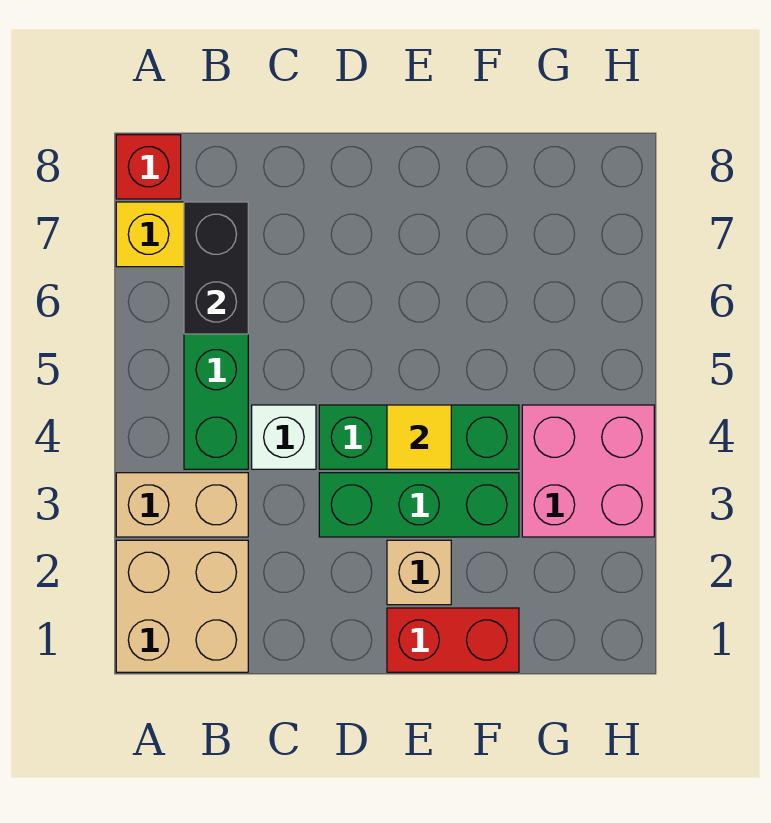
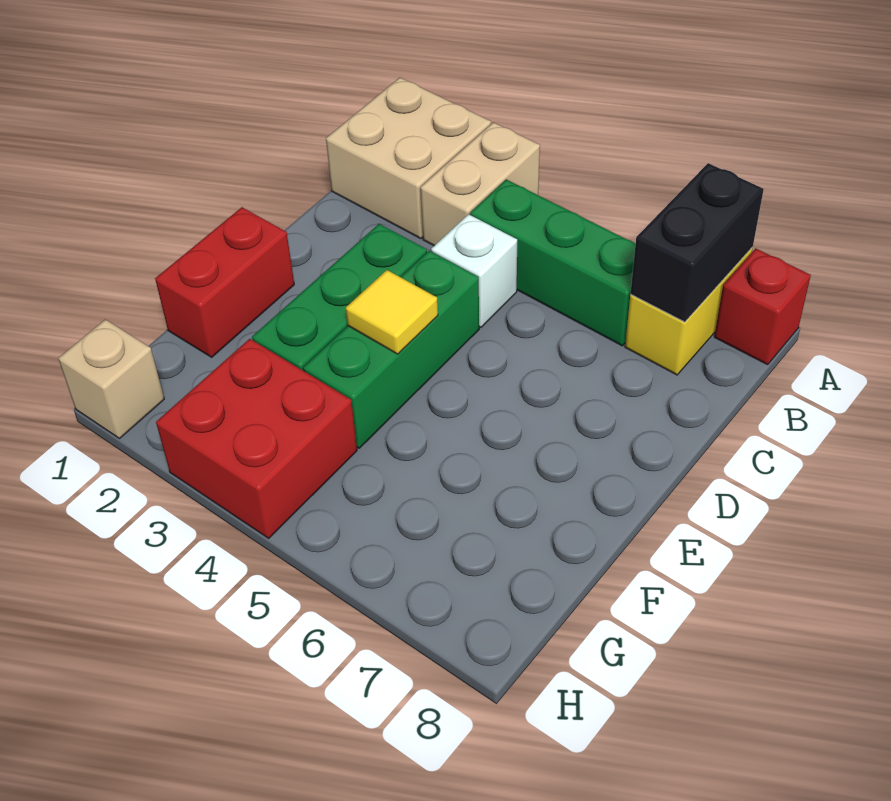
black brick B6:B7 level 2 -> black brick A7:B7 level 2
tan brick E2 level 1 -> tan brick H1 level 1
pink brick G3:H4 level 1 -> red brick G3:H4 level 1

